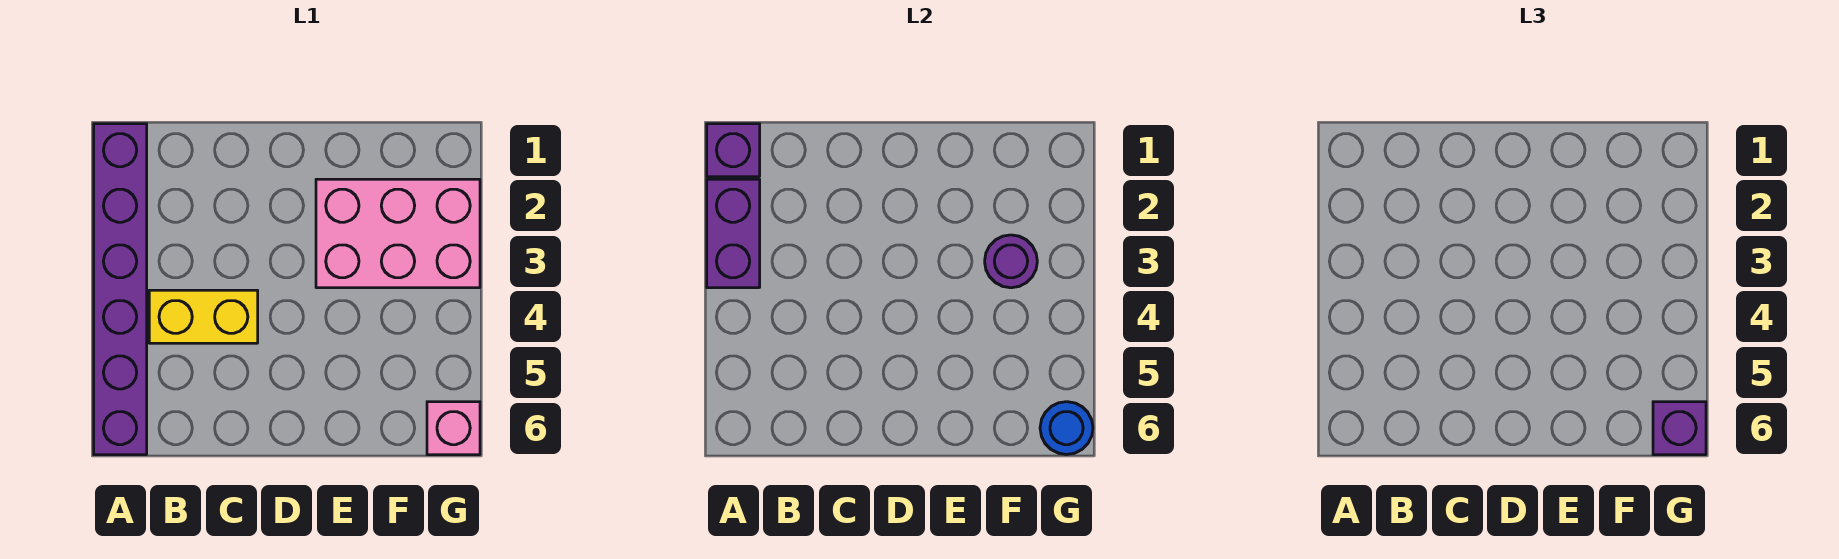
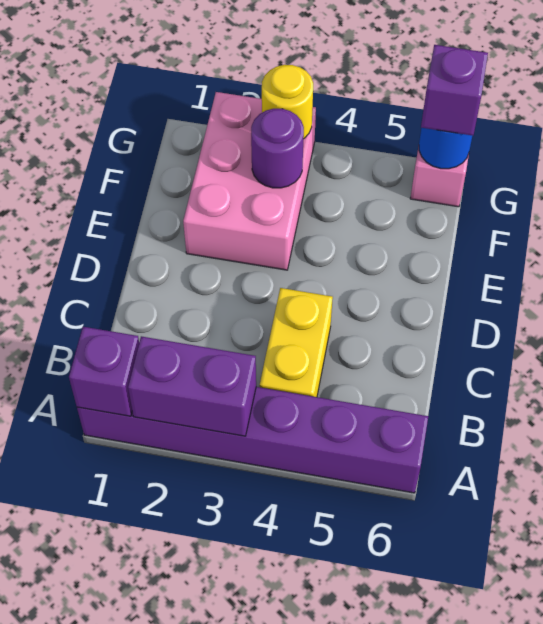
none -> yellow round brick G3 level 2

